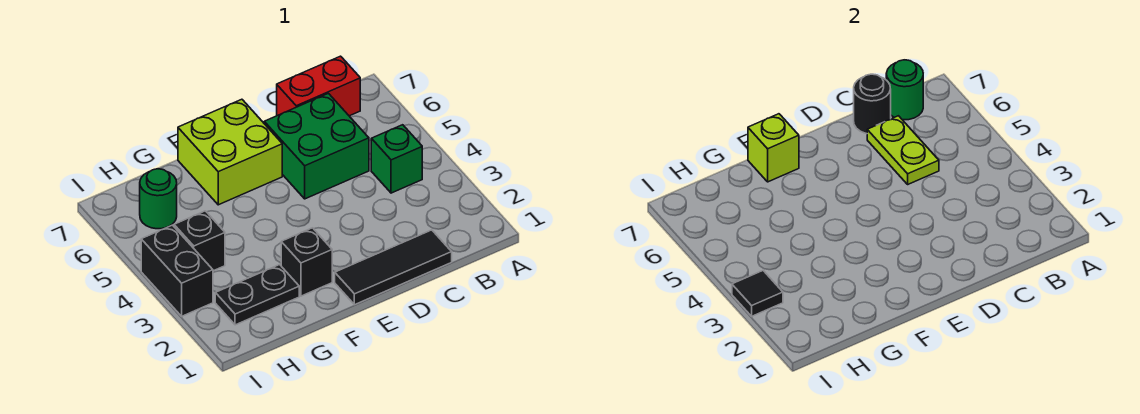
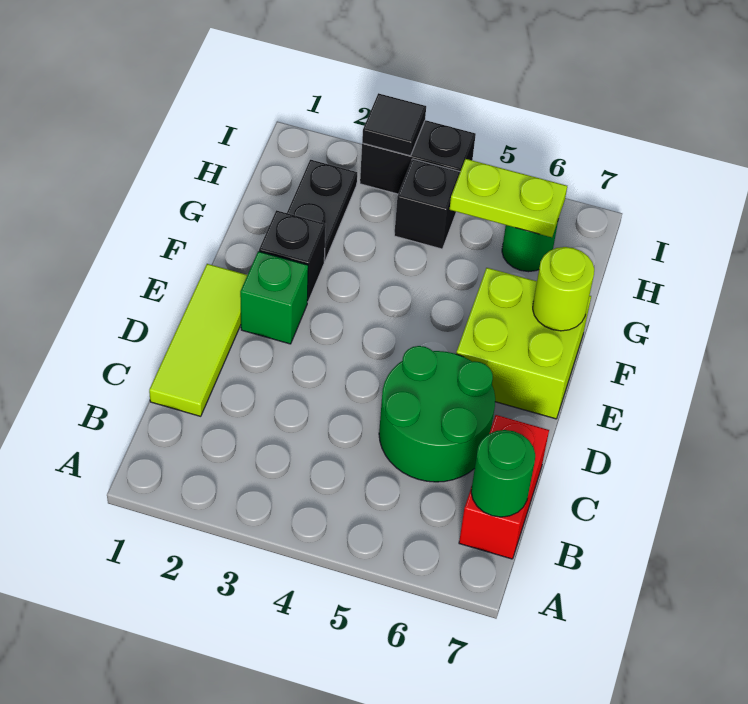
green brick B4 level 1 -> green brick E2 level 1
black tile C1:E1 level 1 -> lime tile C1:E1 level 1
green brick C5:D6 level 1 -> green round brick C5:D6 level 1
lime plate C5:C6 level 2 -> lime plate H5:H6 level 2
black round brick C7 level 2 -> none
lime brick F7 level 2 -> lime round brick F7 level 2

